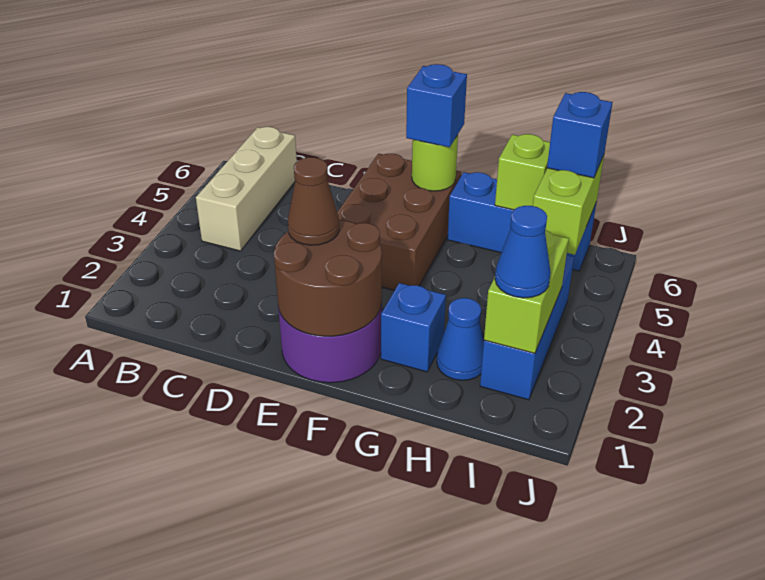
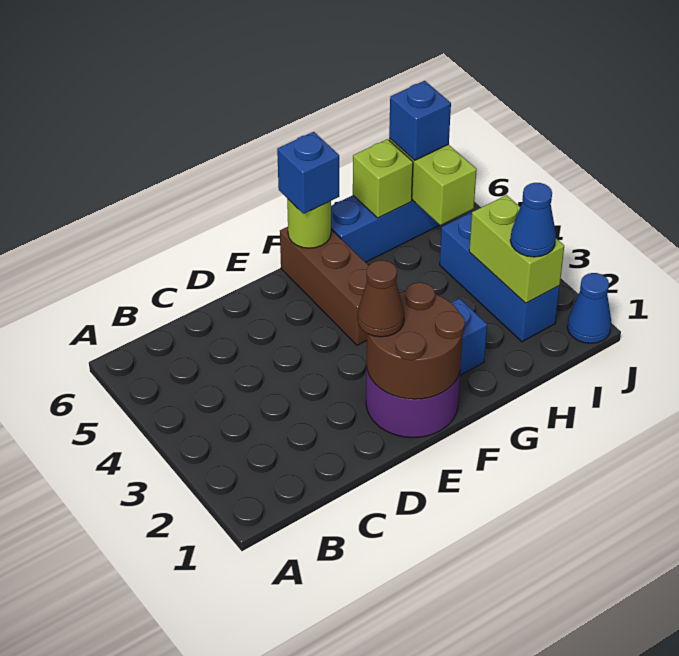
tan brick B4:B6 level 1 -> none
brown brick E4:F6 level 1 -> brown brick F4:F6 level 1
blue cone H2 level 1 -> blue cone J1 level 1

